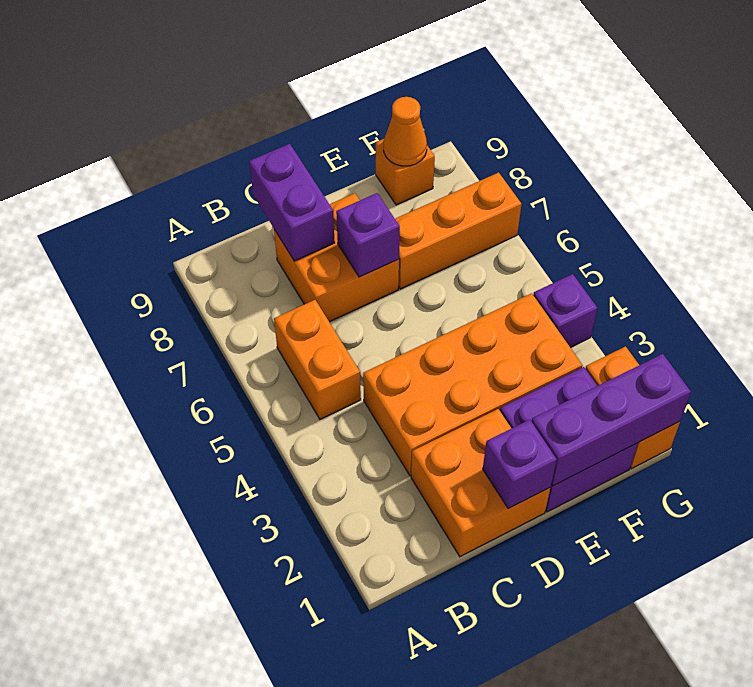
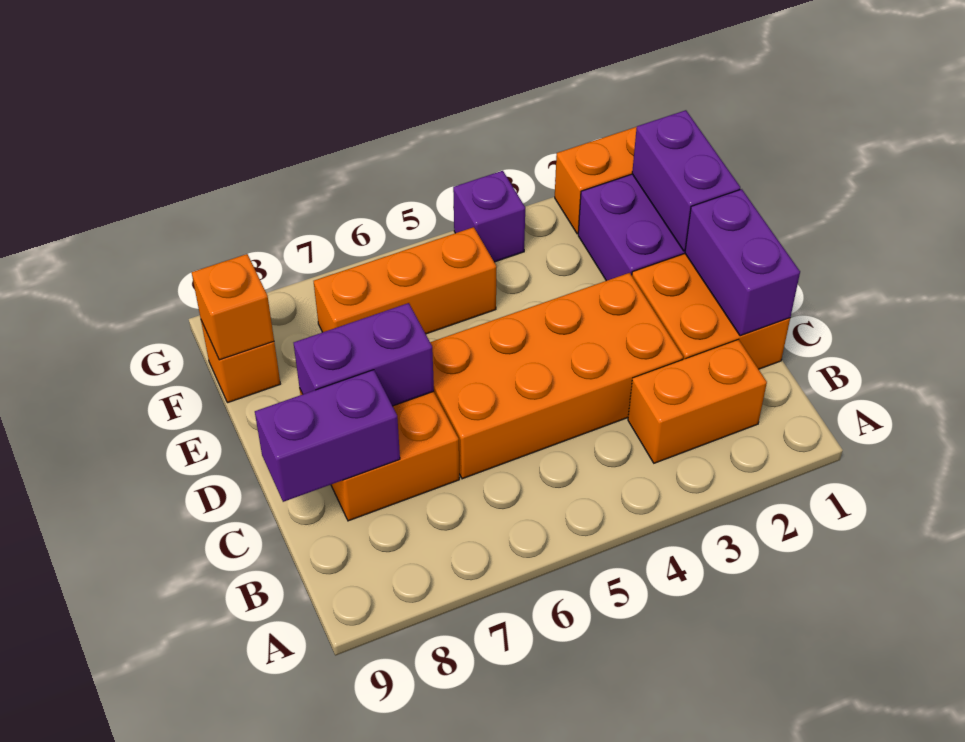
orange brick B5:B6 level 1 -> orange brick B2:B3 level 1
orange brick C3:F4 level 1 -> orange brick C3:D6 level 1
purple brick D1 level 2 -> purple brick C1:D1 level 2
purple brick D7 level 2 -> purple brick D7:D8 level 2
purple brick E1:G1 level 2 -> purple brick E1:F1 level 2
orange brick E7:G7 level 1 -> orange brick F5:F7 level 1
orange cone F9 level 2 -> orange brick F9 level 2

